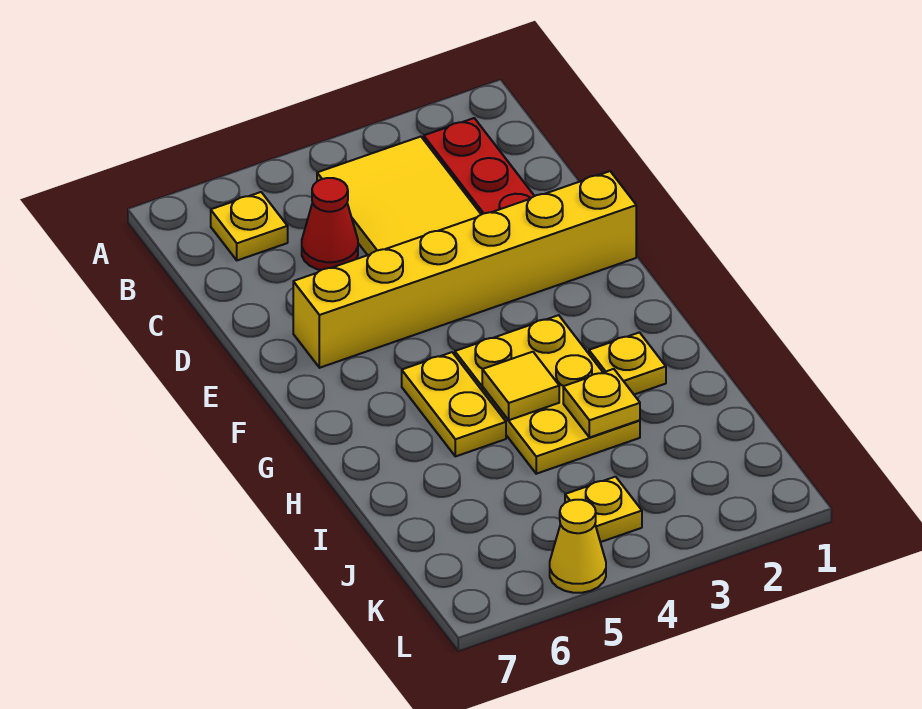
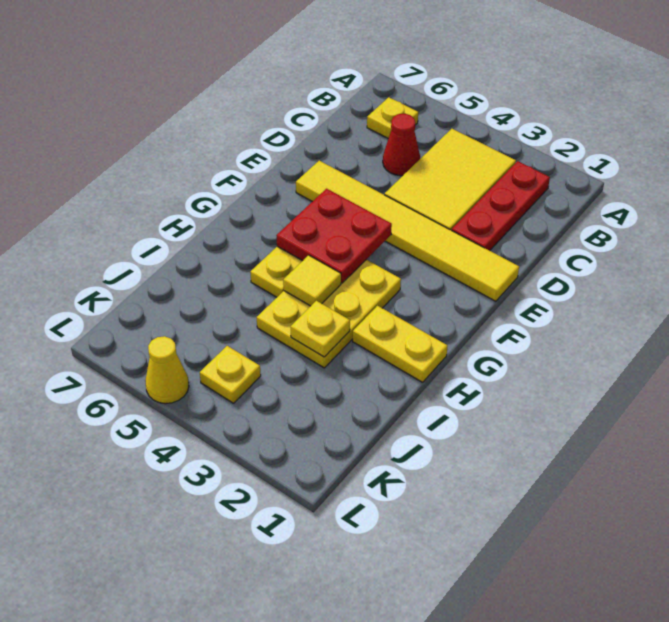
yellow brick E1:E6 level 1 -> yellow tile E1:E6 level 1
none -> red plate F4:G5 level 2
yellow plate H2 level 1 -> yellow plate H1:H2 level 1

